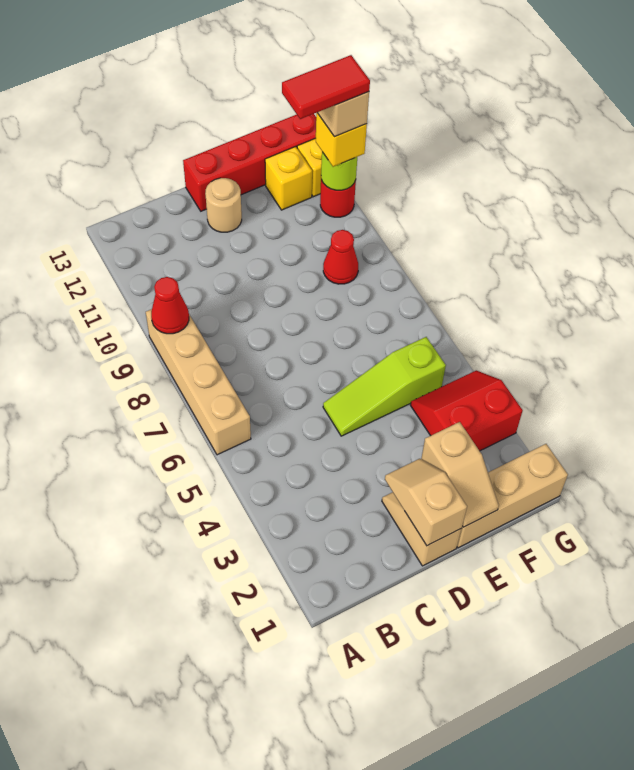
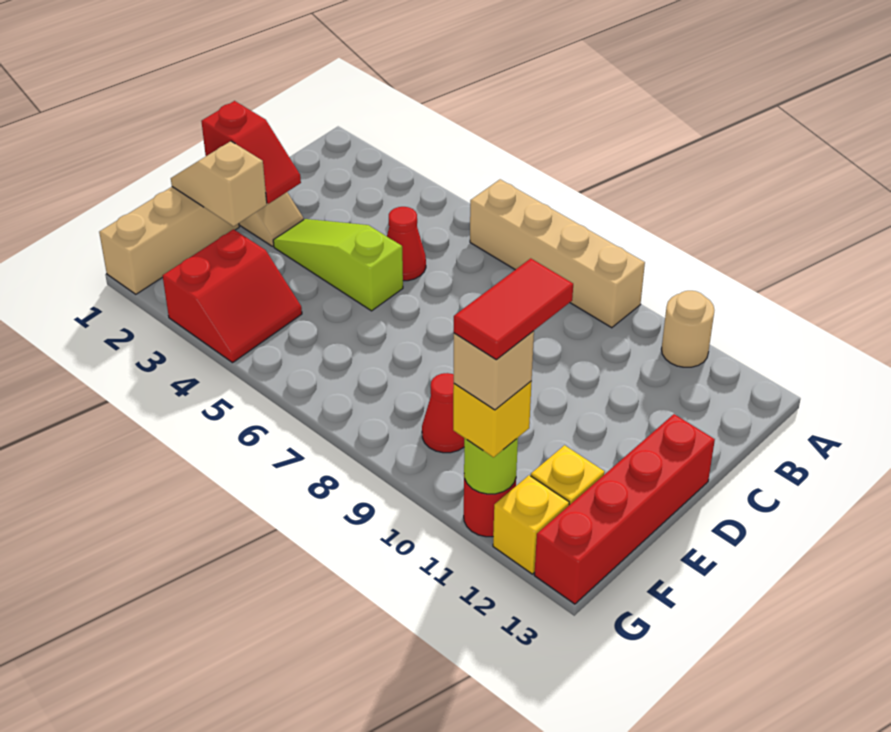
red cone A9 level 2 -> red cone C5 level 1
tan slope D1:D2 level 2 top 1 -> red slope D1:D2 level 2 top 1
lime slope D5:F5 level 1 top F -> lime slope D3:D5 level 1 top 5
tan round brick D12 level 1 -> tan round brick A11 level 1

